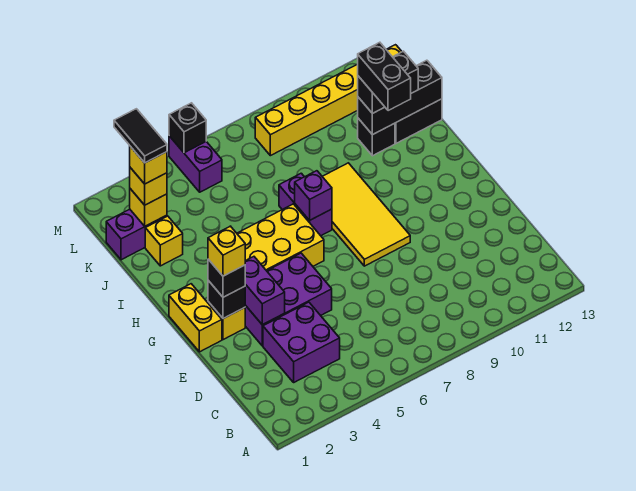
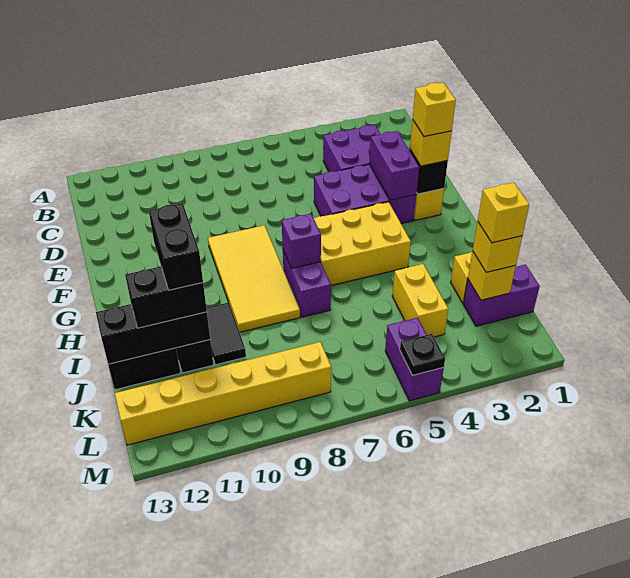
yellow brick F1:G1 level 1 -> yellow brick J4:K4 level 1
black brick F2 level 3 -> yellow brick F2 level 3
black tile K2:L2 level 5 -> black tile I10:J10 level 1
black brick M5 level 2 -> black plate M5 level 2

